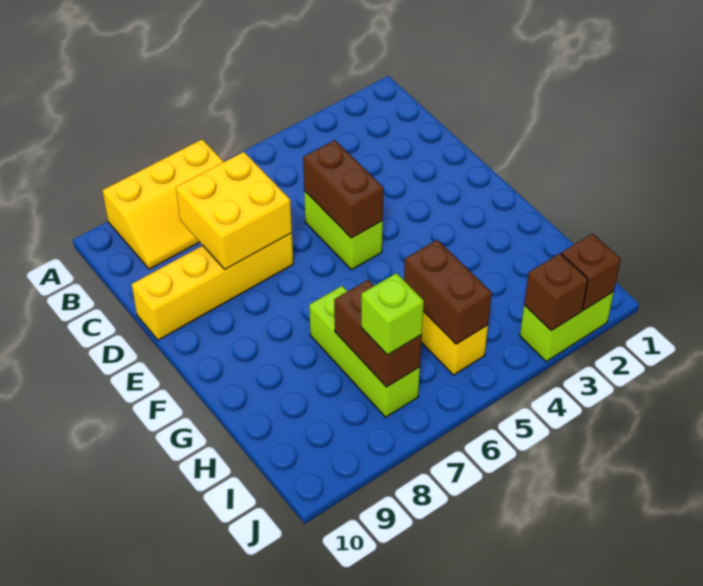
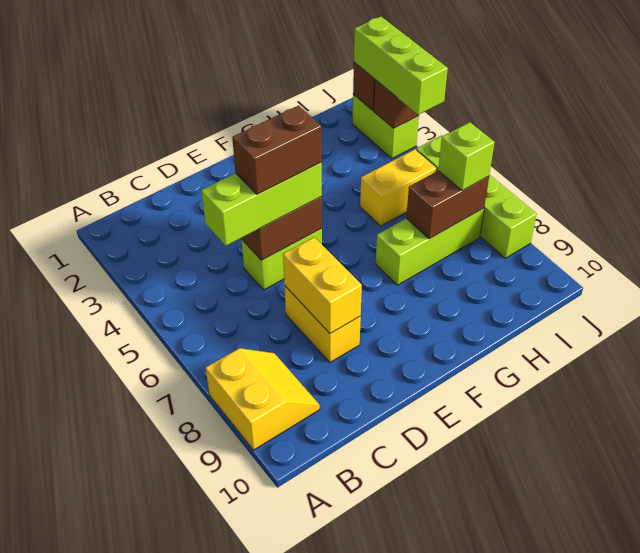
yellow slope A7:B9 level 1 top A -> yellow slope A8:B9 level 1 top A
none -> lime brick C5:E5 level 3
yellow brick C7:D8 level 2 -> yellow brick D7:D8 level 2
yellow brick D7:D10 level 1 -> yellow brick D7:D8 level 1
brown brick H5:I5 level 2 -> brown brick D5:E5 level 4
none -> lime brick J2:J4 level 3
none -> lime brick J5:J8 level 1

